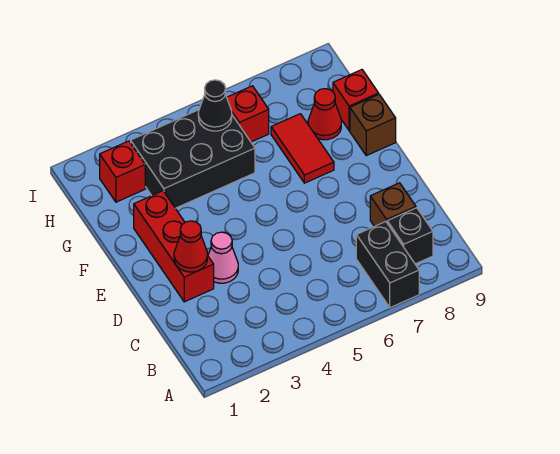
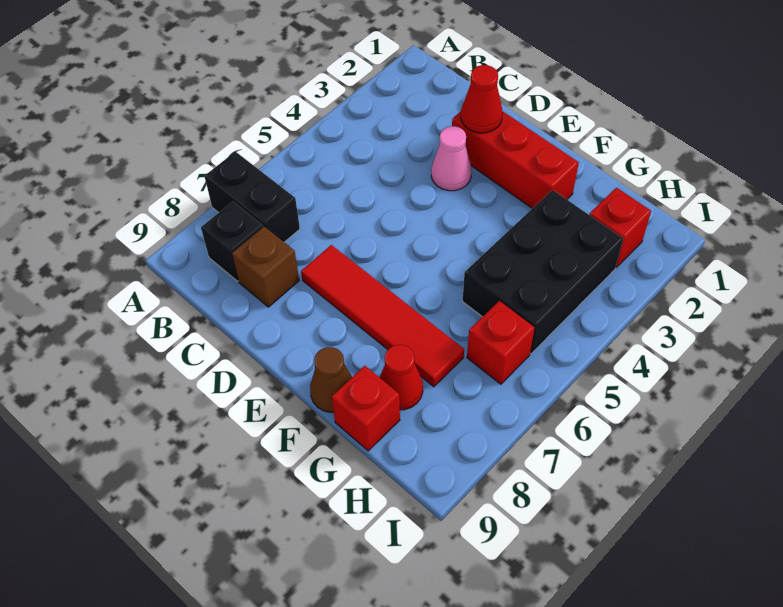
red tile F7:G7 level 1 -> red tile D7:G7 level 1
brown brick F9 level 1 -> brown cone F9 level 1
black cone H5 level 2 -> none

